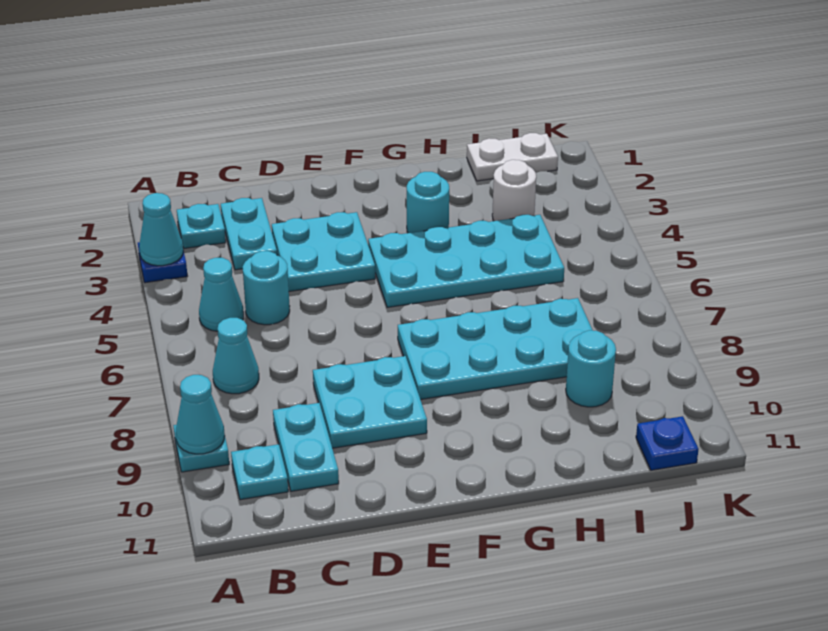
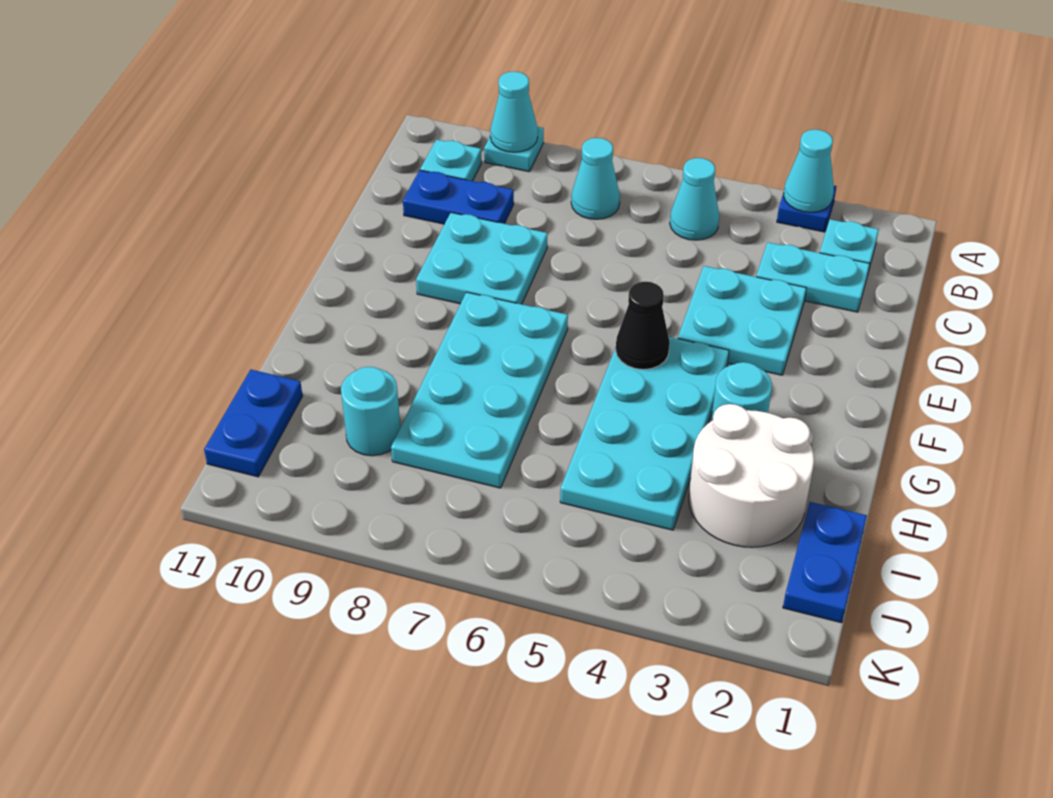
cyan round brick C5 level 1 -> none
cyan plate C9:C10 level 1 -> blue plate C9:C10 level 1
none -> black cone F5 level 2
white plate I1:J1 level 1 -> blue plate I1:J1 level 1
white round brick I3 level 1 -> white round brick H2:I3 level 1
blue plate J11 level 1 -> blue plate I11:J11 level 1

